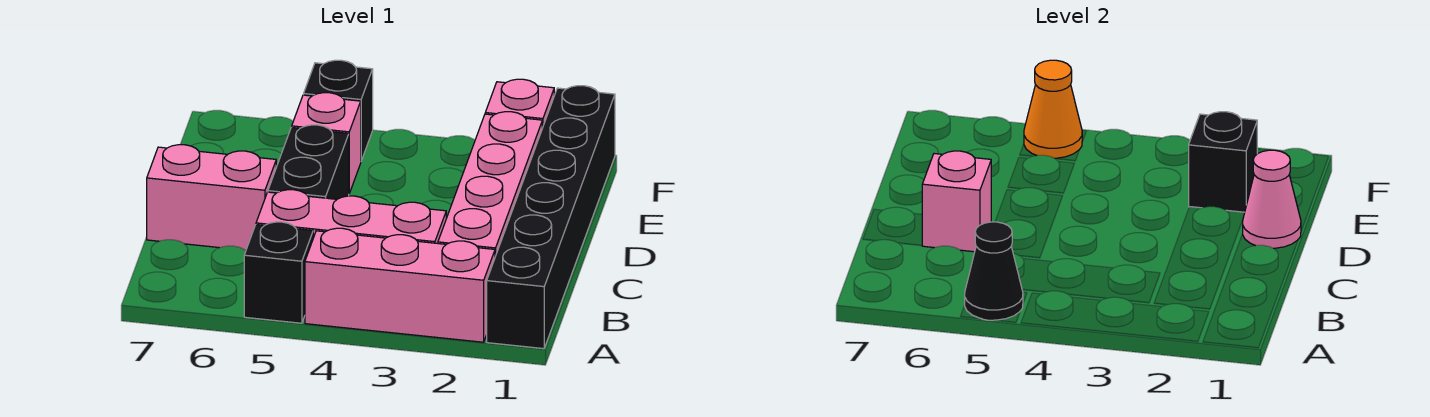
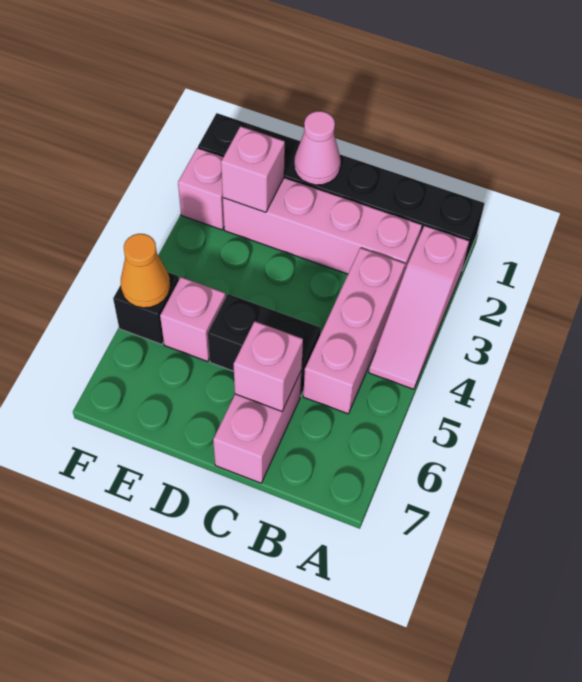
pink brick A2:A4 level 1 -> pink slope A2:A4 level 1 top 2
black brick A5 level 1 -> none
black cone A5 level 2 -> none
black brick E2 level 2 -> pink brick E2 level 2

